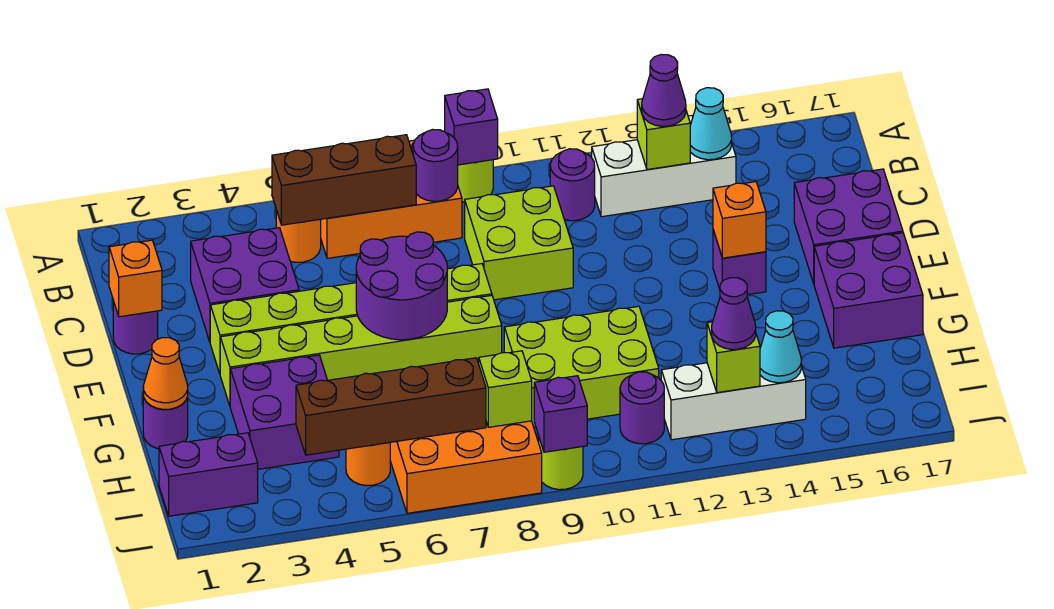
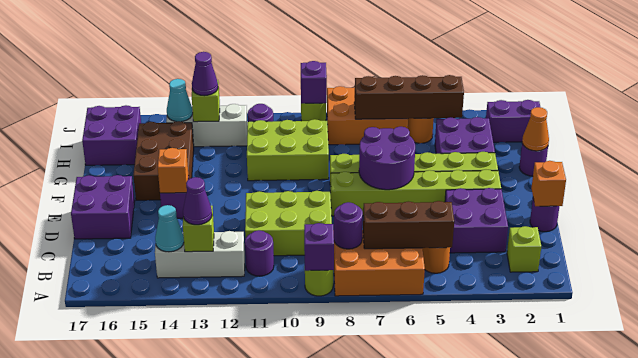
lime brick C9:D10 level 1 -> lime brick C9:D11 level 1
none -> brown brick F14:H15 level 1
purple brick F16:G17 level 1 -> purple brick H16:I17 level 1
lime brick I8 level 2 -> lime brick B2 level 1

